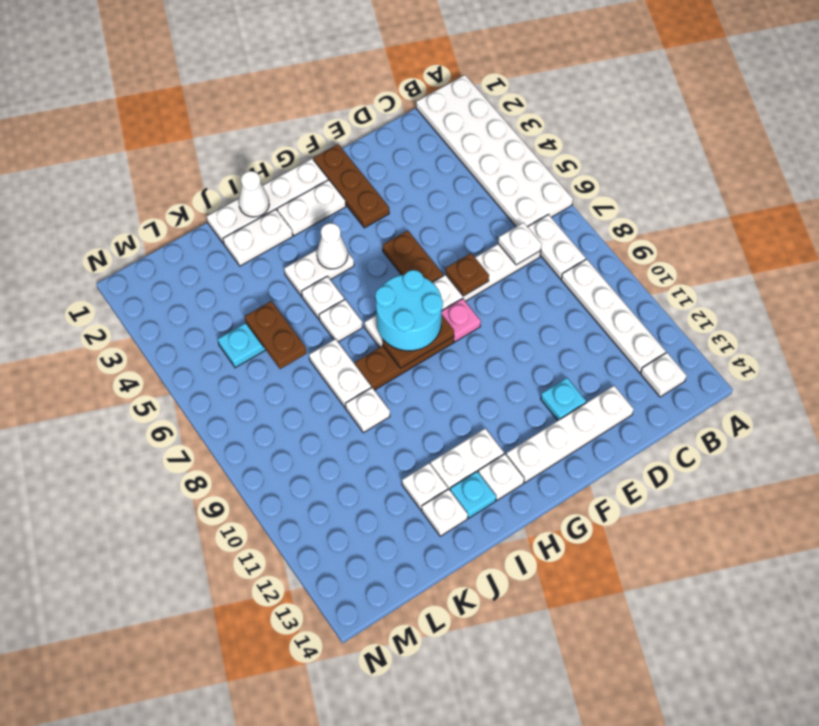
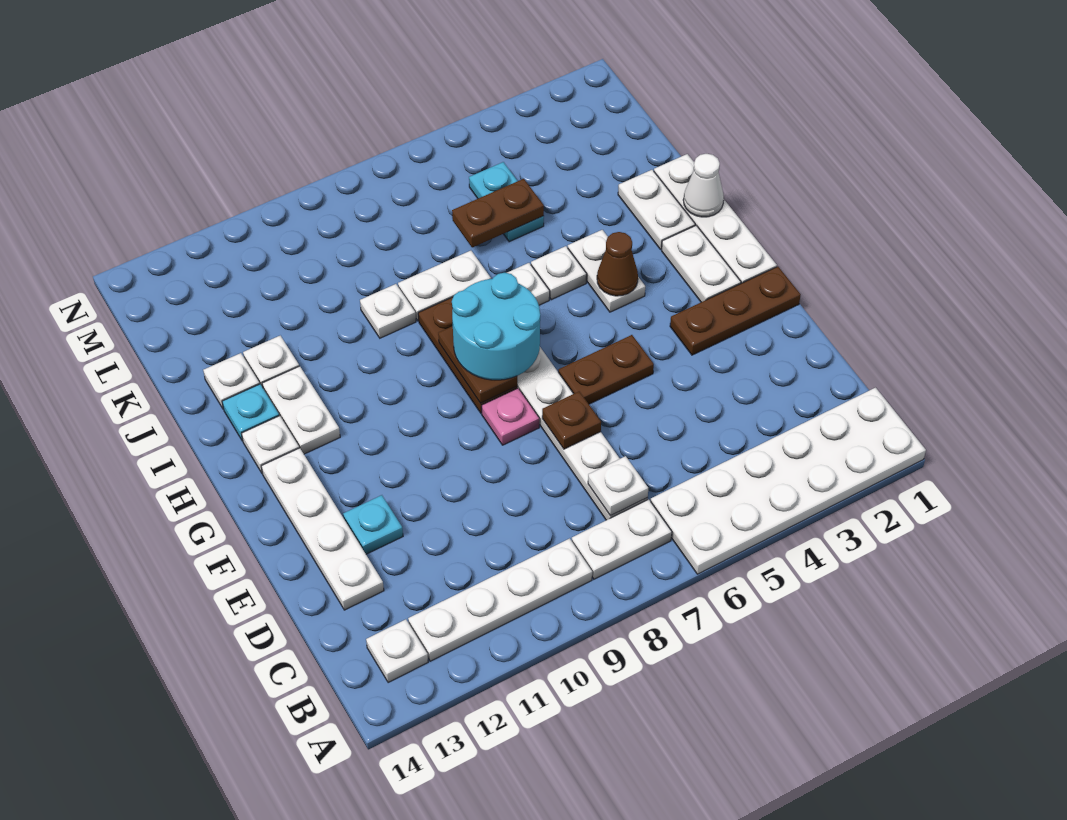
white cone H4 level 2 -> brown cone H4 level 2

